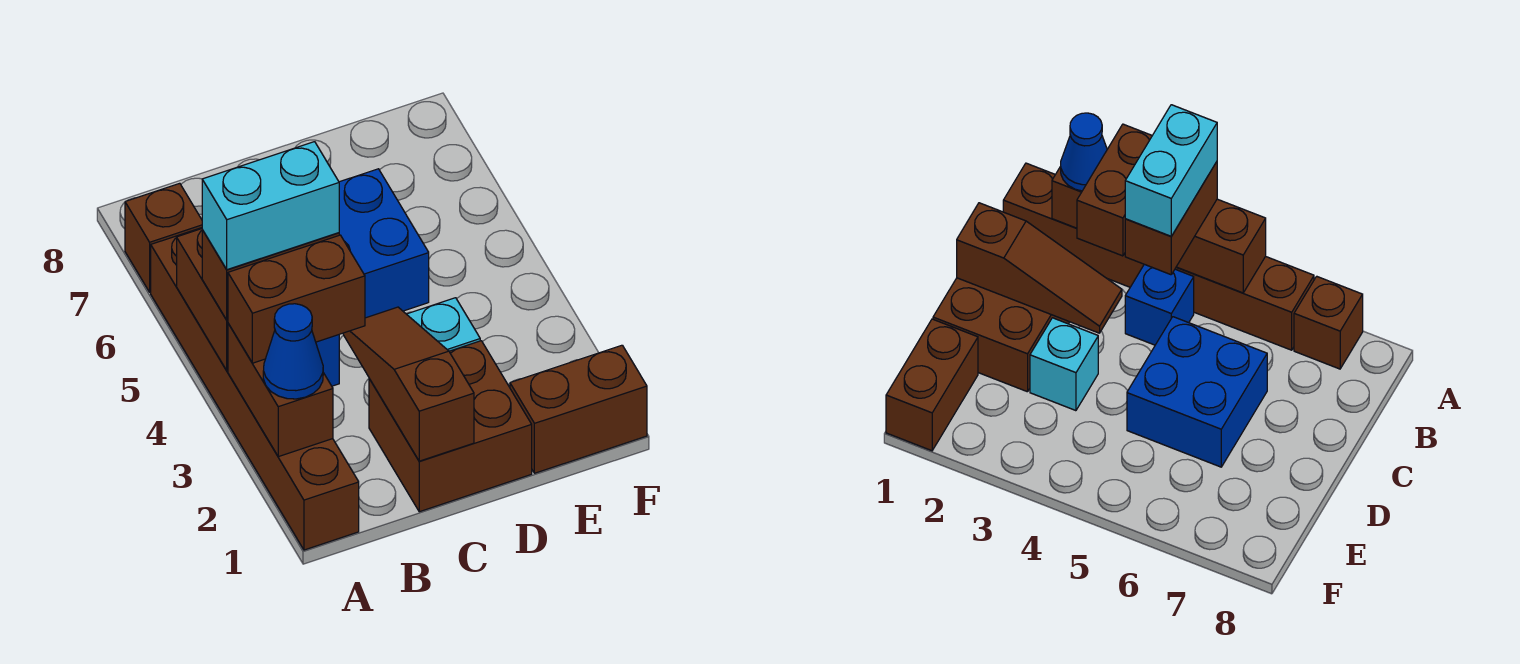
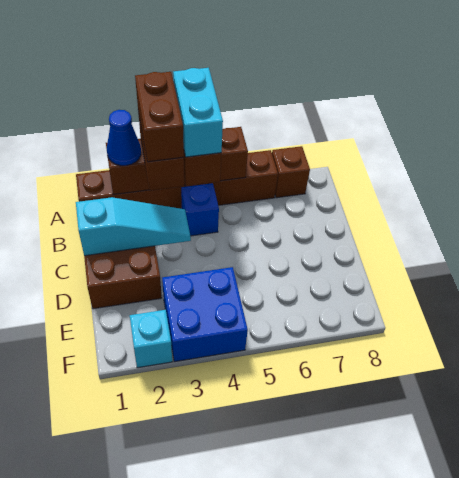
brown slope C1:C3 level 2 top 1 -> cyan slope C1:C3 level 2 top 1
blue brick C5:D6 level 1 -> blue brick E3:F4 level 1
cyan brick D3 level 1 -> cyan brick F2 level 1
brown brick E1:F1 level 1 -> brown brick A3:B3 level 4

